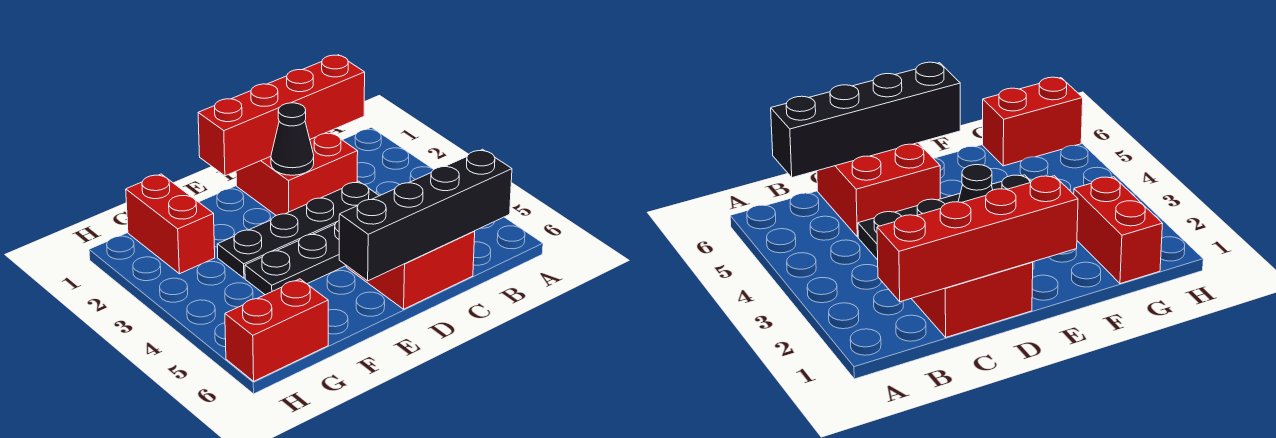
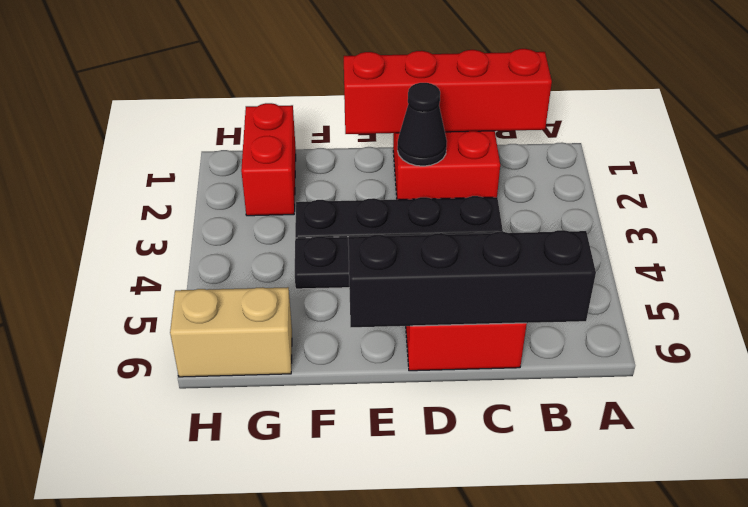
red brick G6:H6 level 1 -> tan brick G6:H6 level 1

